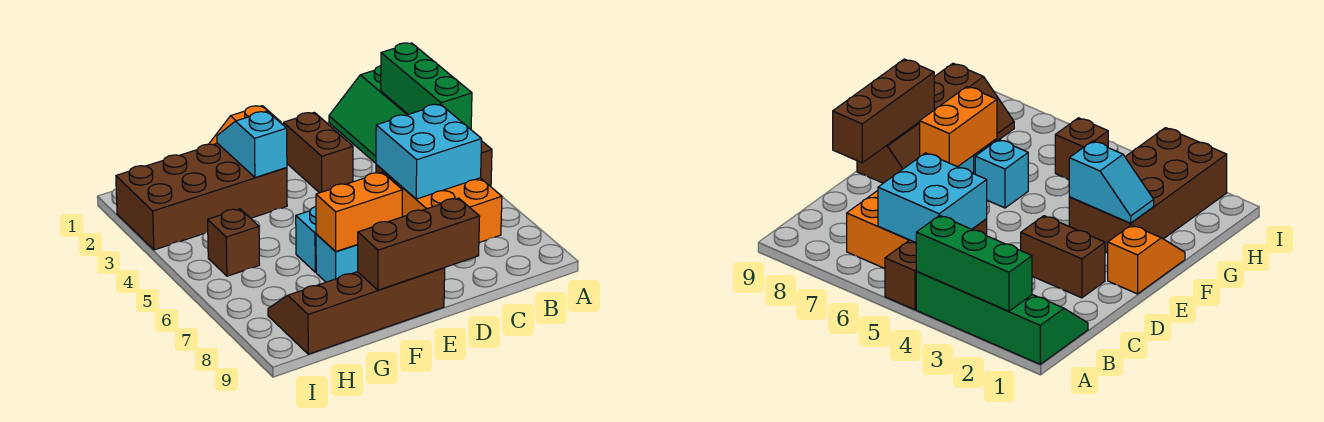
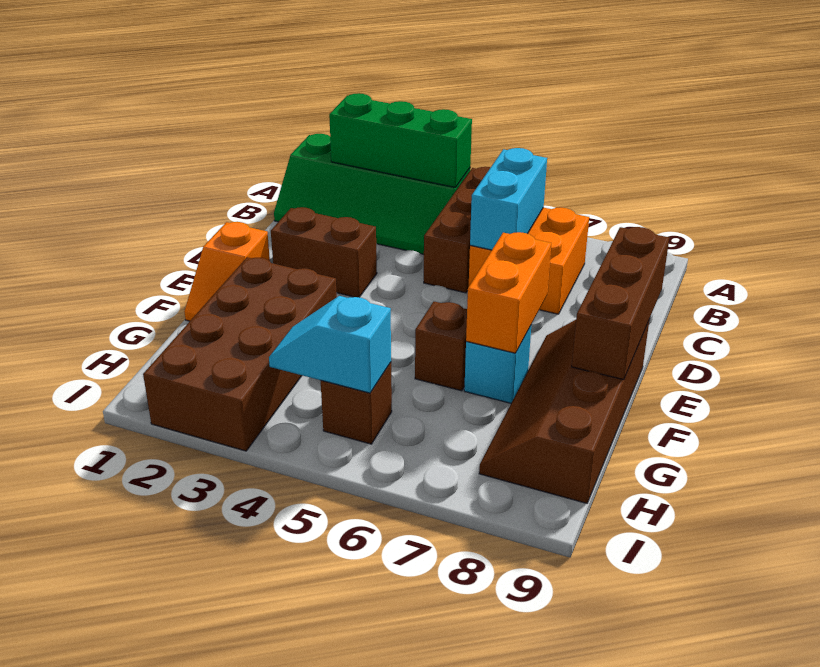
cyan brick B5:C6 level 2 -> cyan brick B6:C6 level 2
cyan slope F2:F3 level 2 top 3 -> cyan slope H4:H5 level 2 top 5
cyan brick F6 level 1 -> brown brick F6 level 1

